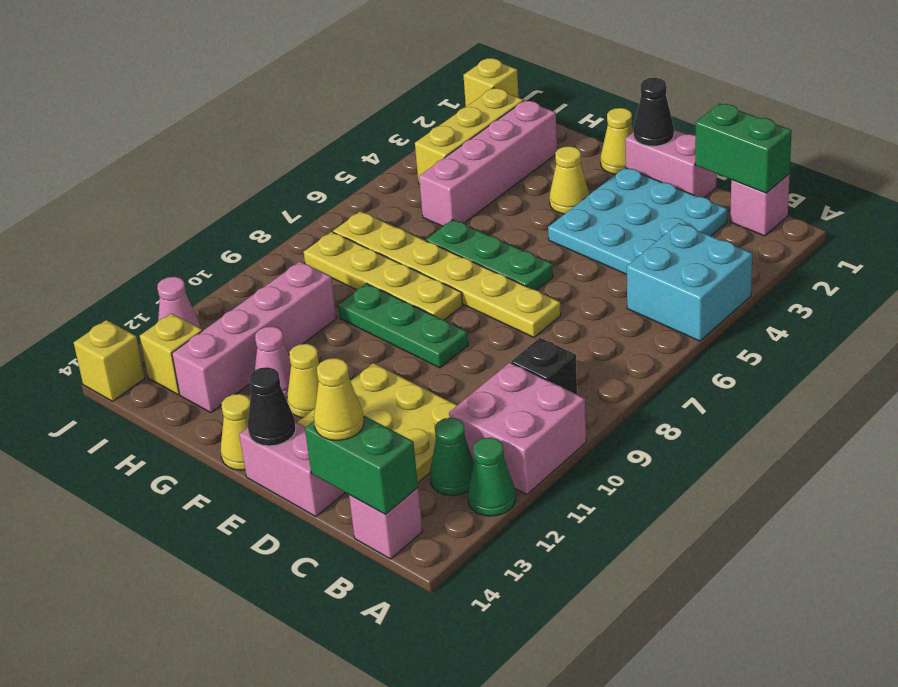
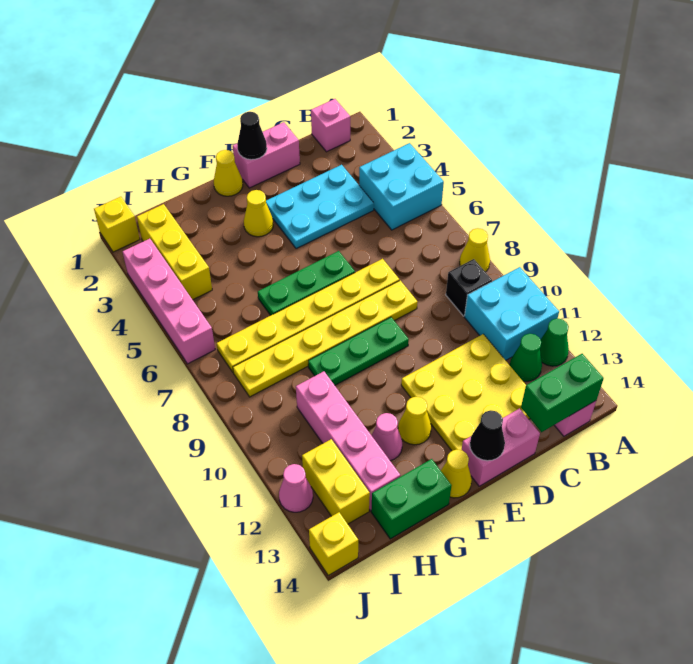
pink brick A10:B11 level 1 -> cyan brick A10:B11 level 1
green brick B1:C1 level 2 -> green brick G14:H14 level 1
cyan plate C2:E4 level 1 -> cyan plate C3:E4 level 1
yellow cone C14 level 3 -> yellow cone A8 level 1
yellow plate F8:I8 level 1 -> yellow plate D8:I8 level 1
pink brick H2:H5 level 1 -> pink brick J3:J6 level 1
yellow brick I13 level 1 -> yellow brick I12:I13 level 1

